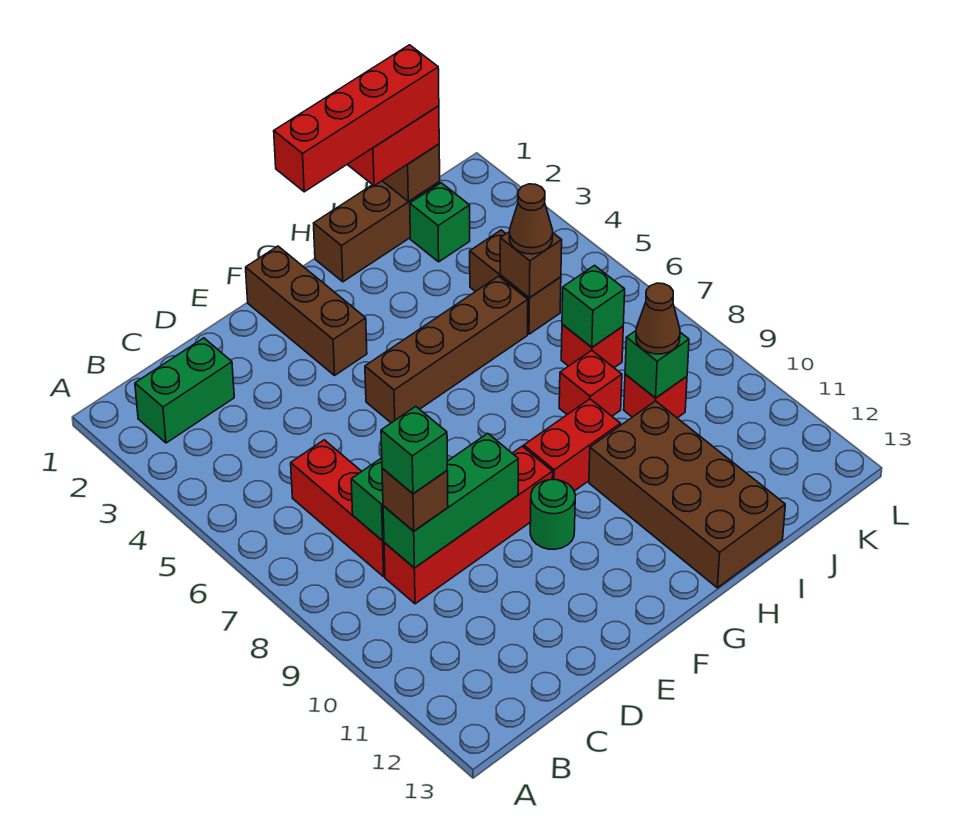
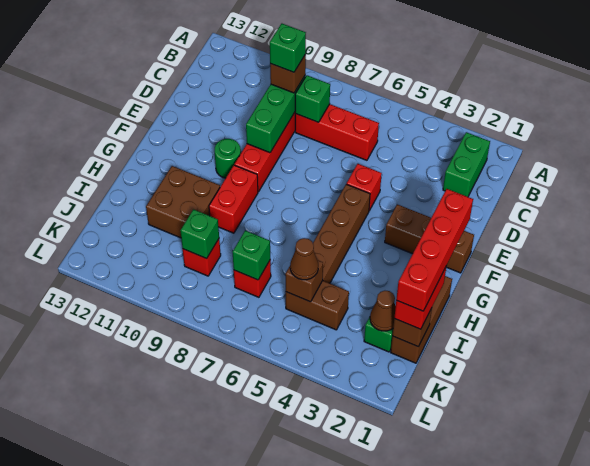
brown brick H10:I13 level 1 -> brown brick H10:I11 level 1
red brick I8 level 1 -> red brick E5 level 1
brown cone J9 level 3 -> brown cone J2 level 2

